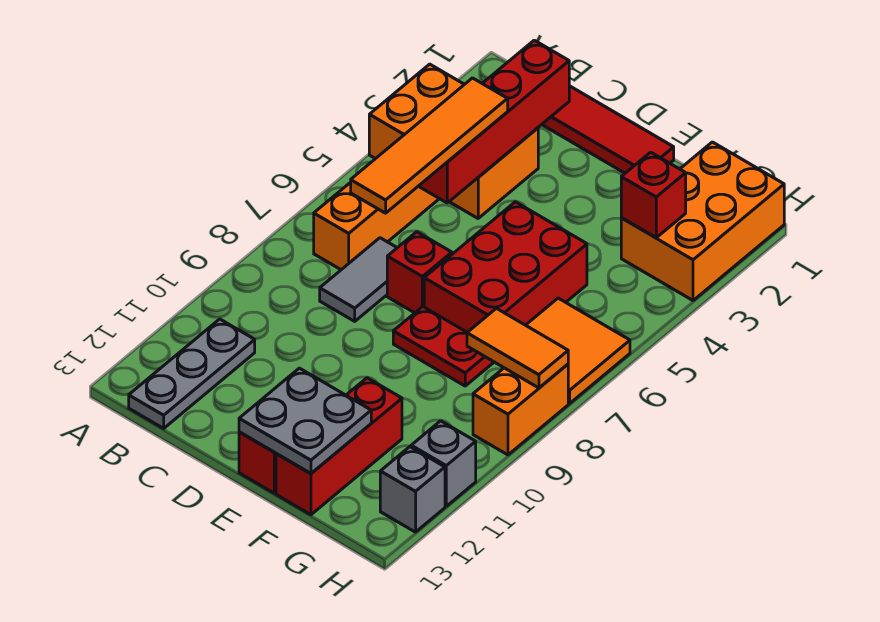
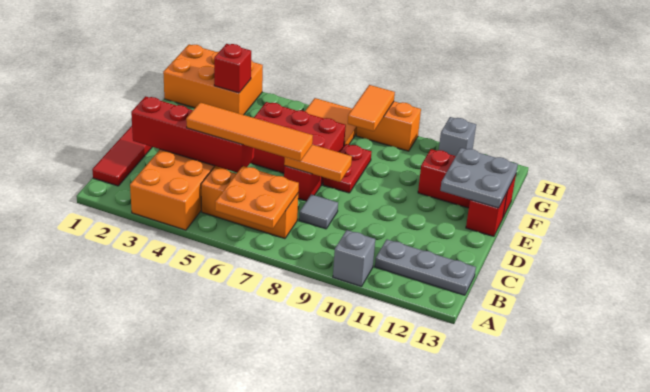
none -> orange plate A6:B7 level 2
grey tile C7:C8 level 1 -> grey tile C8 level 1
none -> orange tile D7:D8 level 2
grey brick H12 level 1 -> grey brick A10 level 1

